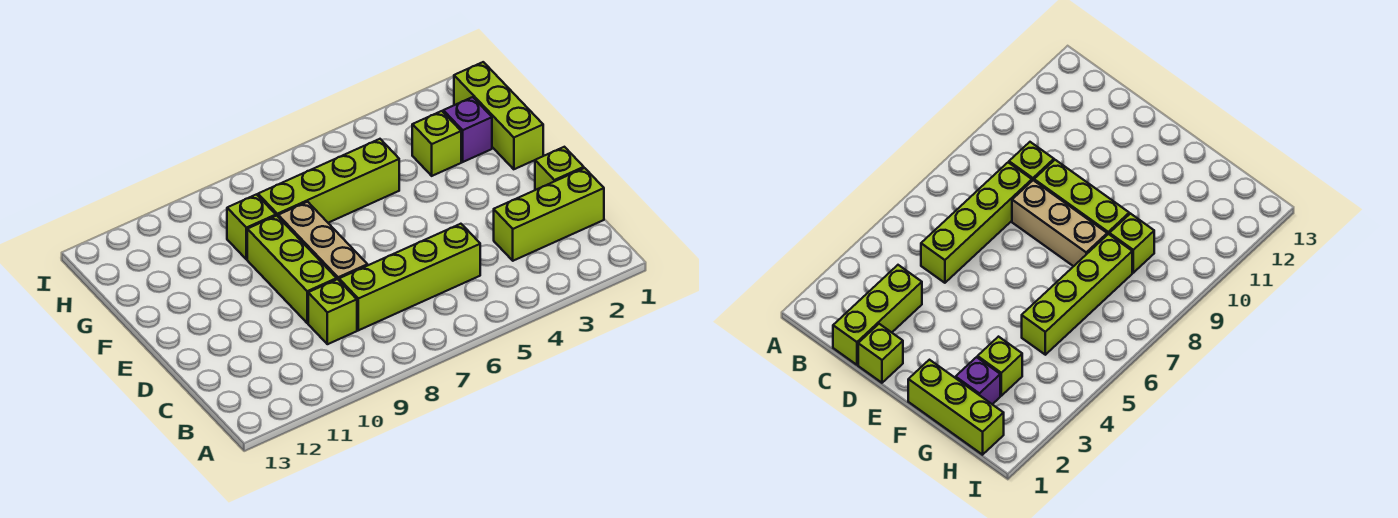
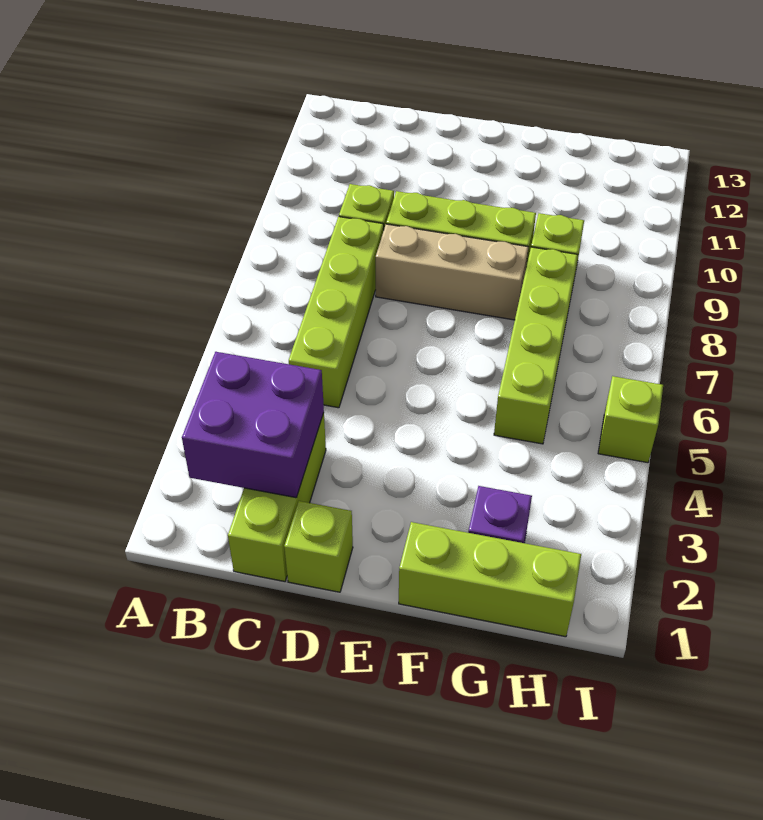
none -> purple brick B2:C3 level 2
lime brick G3 level 1 -> lime brick I5 level 1

